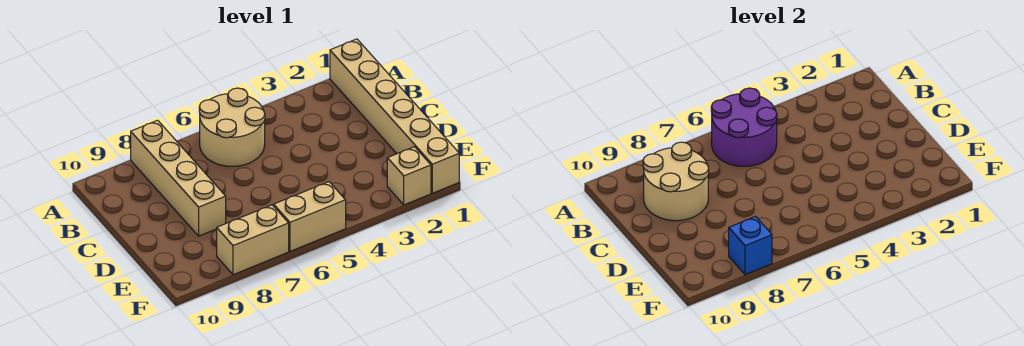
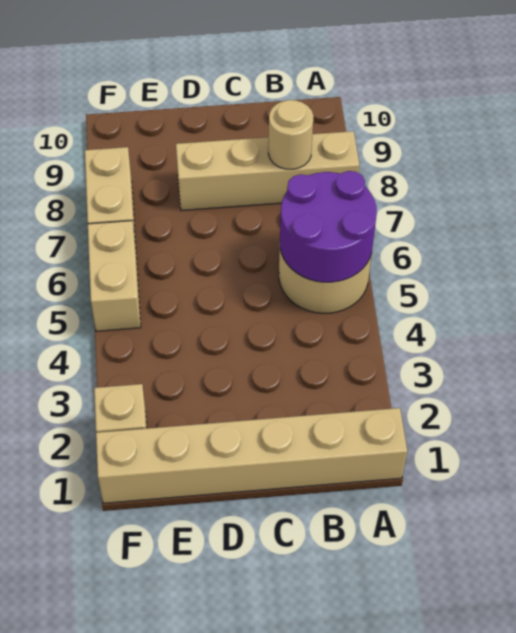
tan round brick B8:C9 level 2 -> tan round brick B8 level 2
blue brick F8 level 2 -> none

